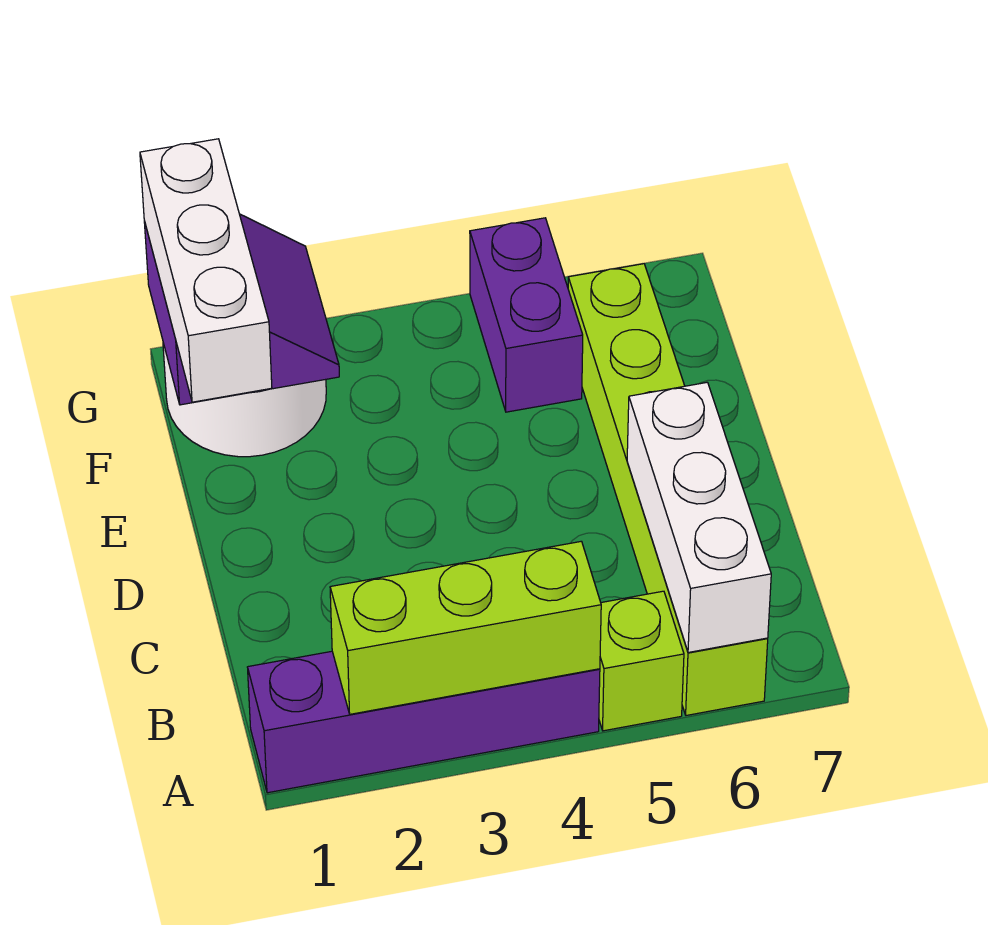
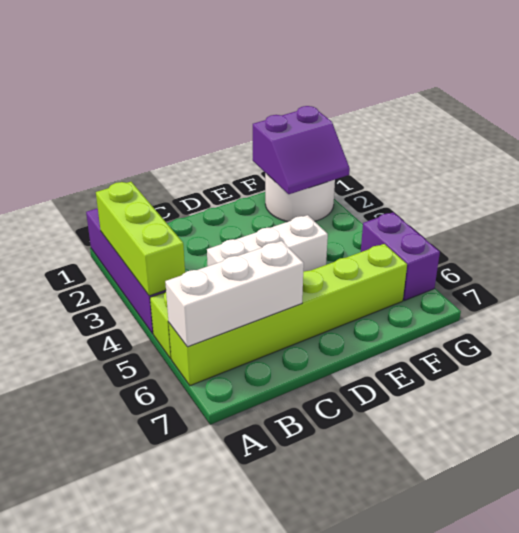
white brick E1:G1 level 3 -> white brick C4:E4 level 1
purple brick F5:G5 level 1 -> purple brick G5:G6 level 1

